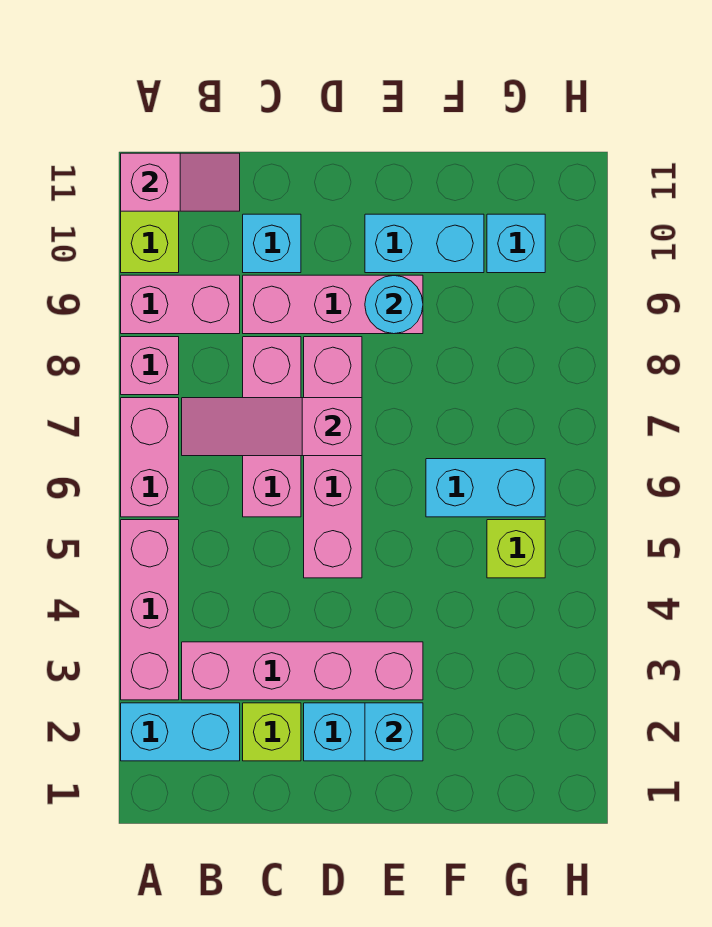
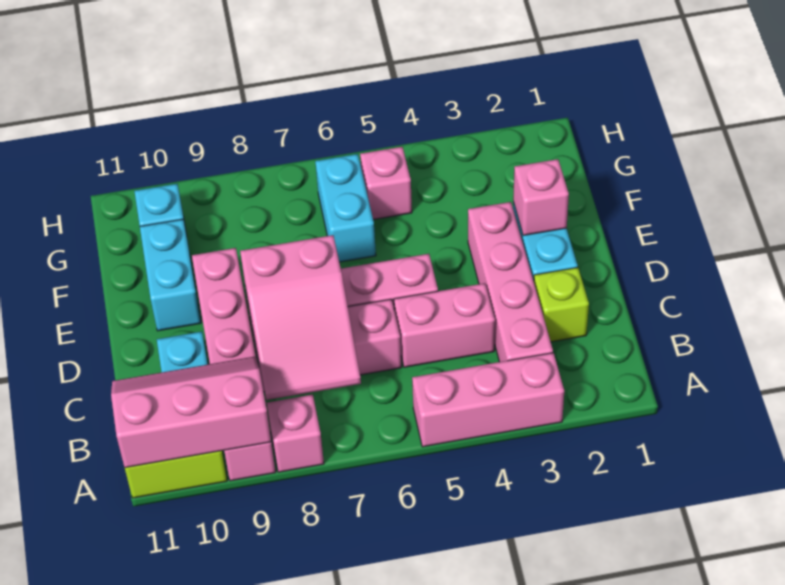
cyan brick A2:B2 level 1 -> none
pink brick A6:A7 level 1 -> pink brick C4:C5 level 1
pink slope A11:B11 level 2 top A -> pink slope A9:B11 level 2 top A
pink slope B7:D7 level 2 top D -> pink slope B7:D8 level 2 top D
cyan brick E2 level 2 -> pink brick E2 level 2
cyan round brick E9 level 2 -> none
lime brick G5 level 1 -> pink brick G5 level 1

